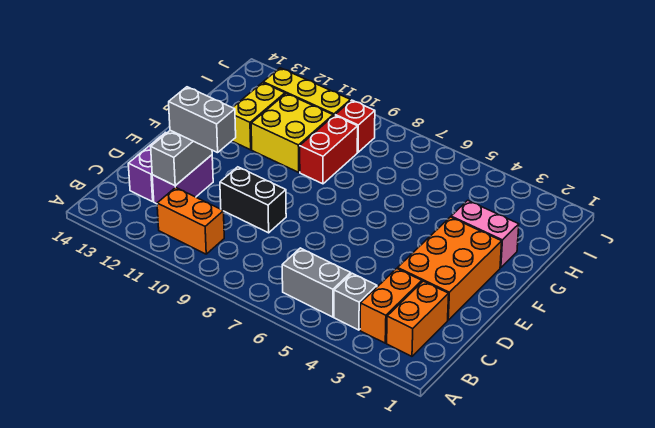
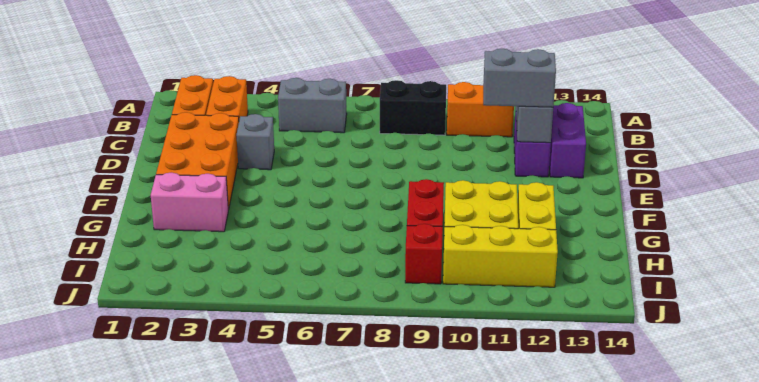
grey brick B4 level 1 -> grey brick D4 level 1
black brick D9:D10 level 1 -> black brick B8:B9 level 1

